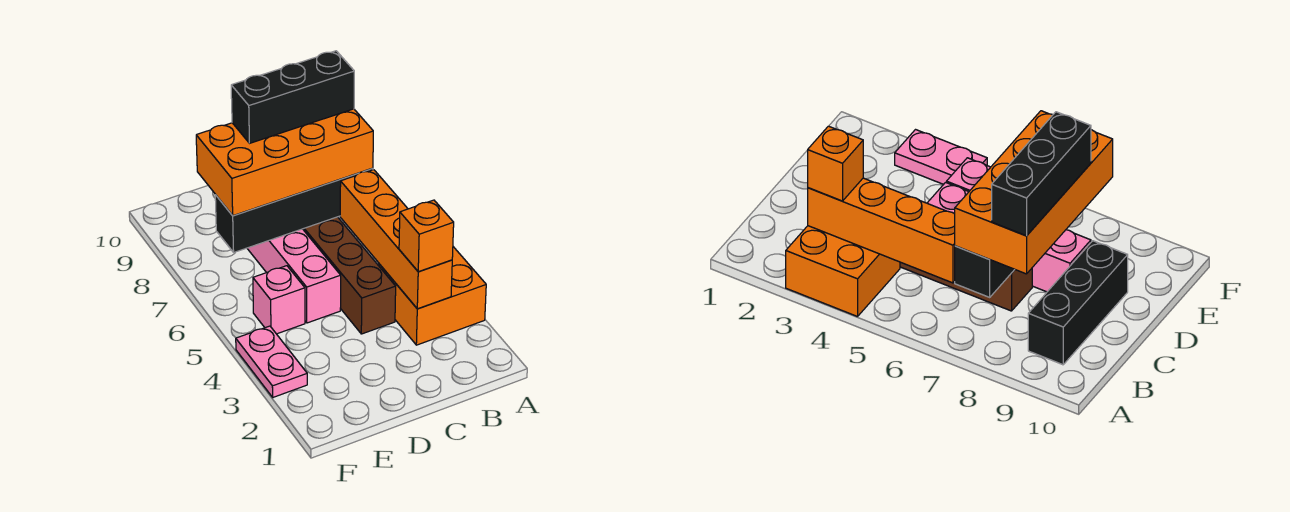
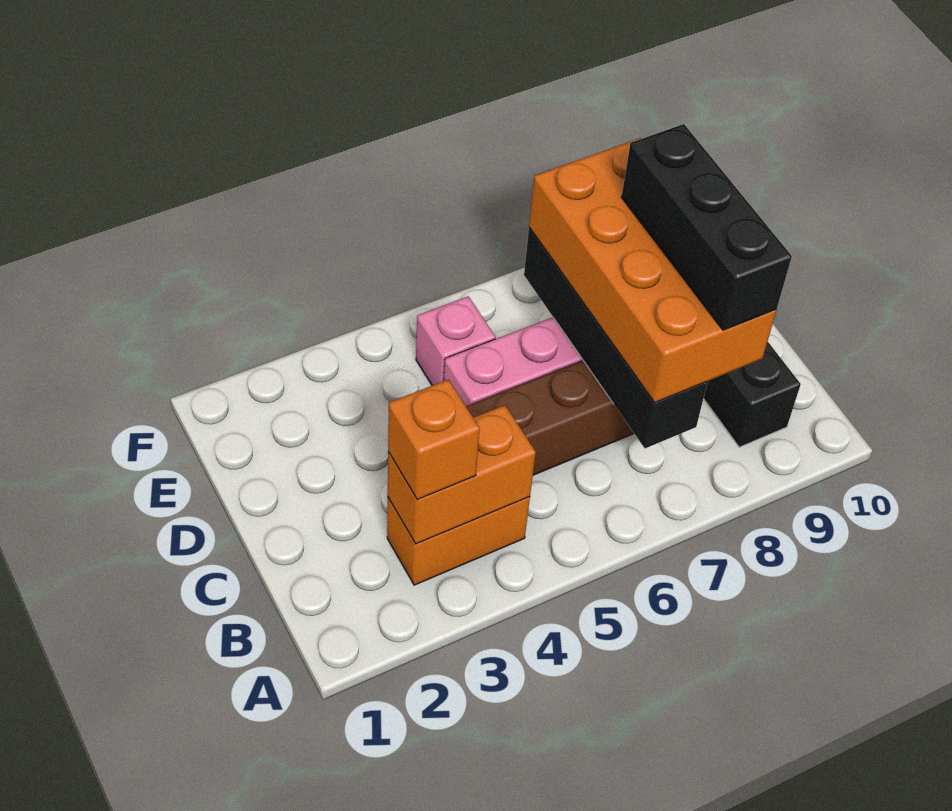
orange brick A3:B4 level 1 -> orange brick B3:B4 level 1
orange brick B3:B6 level 2 -> orange brick B3:B4 level 2
pink plate F3:F4 level 1 -> none

